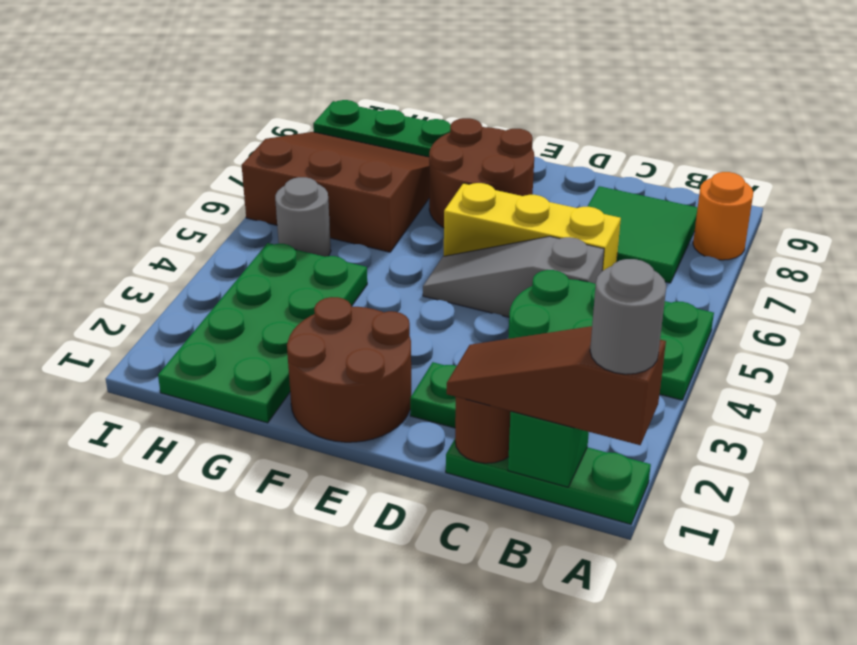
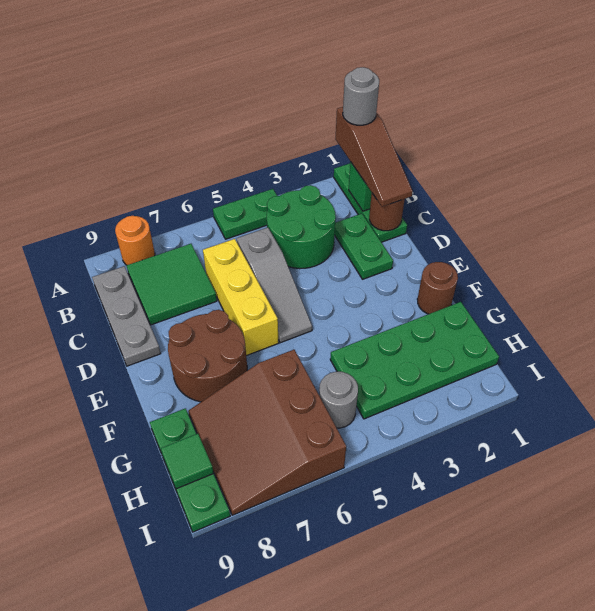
none -> grey plate B9:D9 level 1
brown round brick E1:F2 level 1 -> brown round brick F1 level 1
none -> green tile H9 level 2

